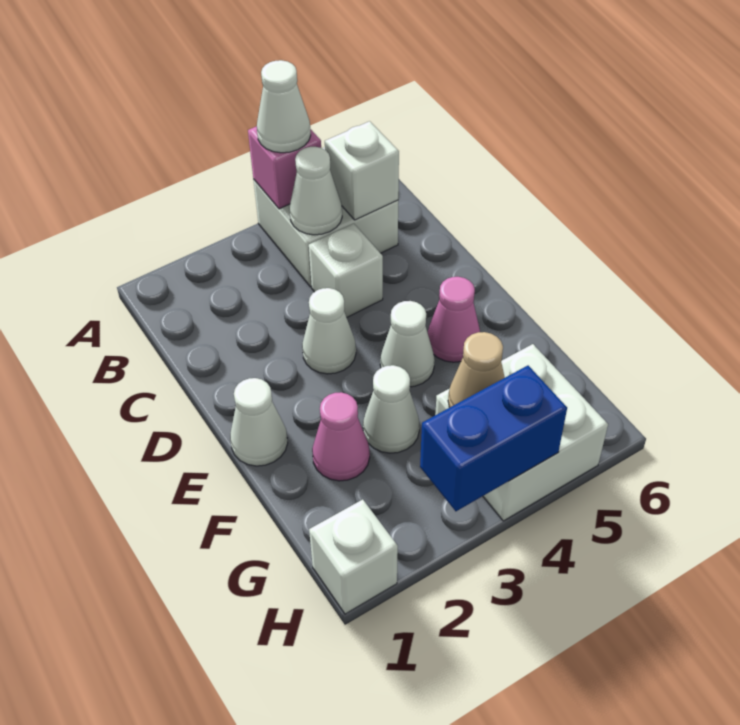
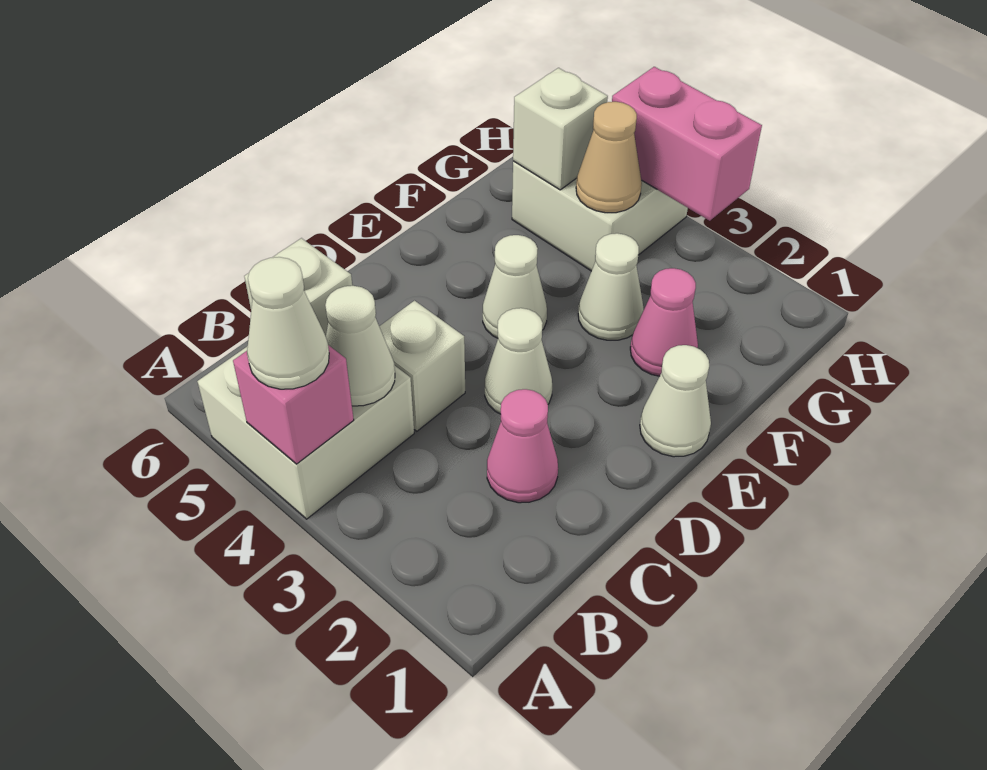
pink cone E5 level 1 -> pink cone C2 level 1
white brick H1 level 1 -> white brick G5 level 2
blue brick H3:H4 level 2 -> pink brick H3:H4 level 2

